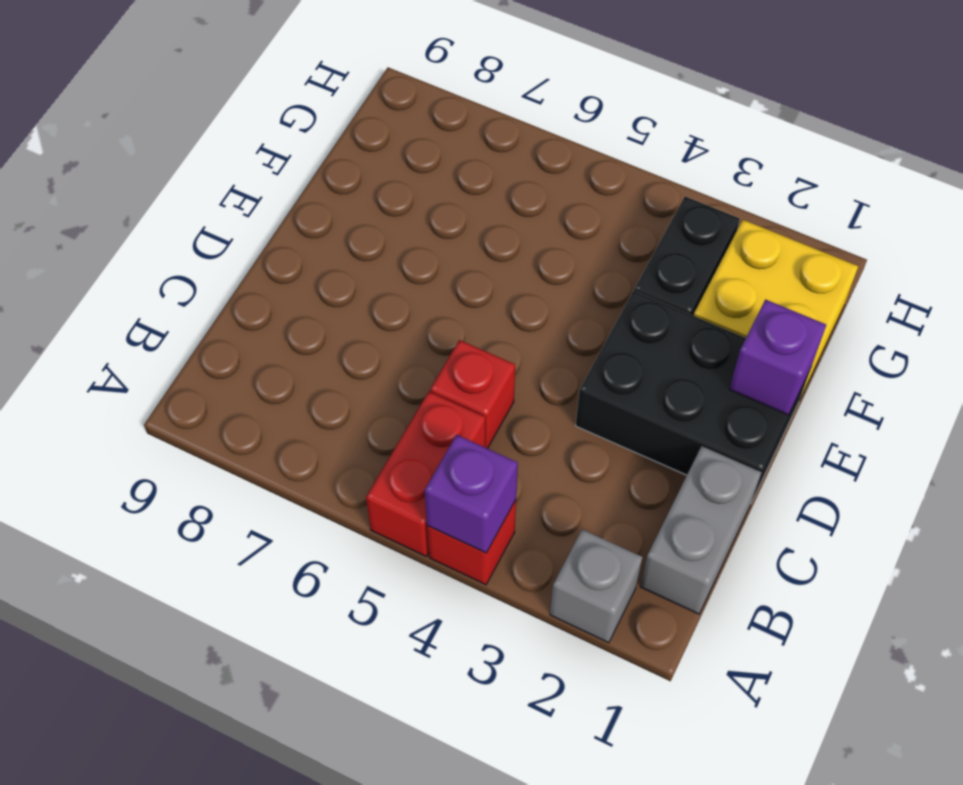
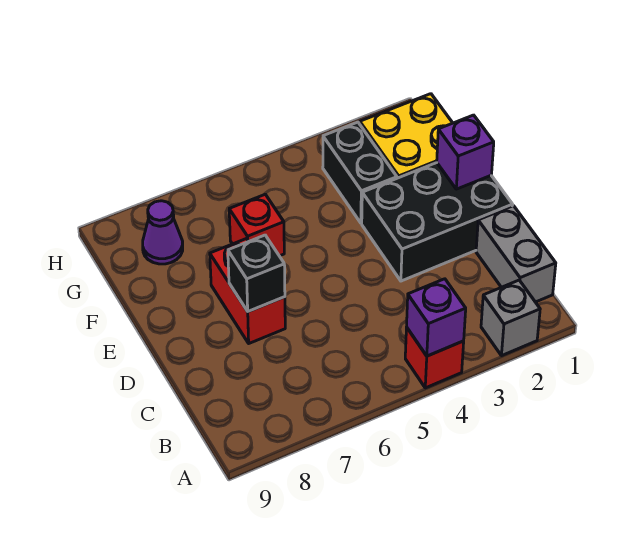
red brick A5:B5 level 1 -> red brick D7:E7 level 1
red brick C5 level 1 -> red brick F6 level 1
none -> black brick D7 level 2
none -> purple cone G8 level 1

